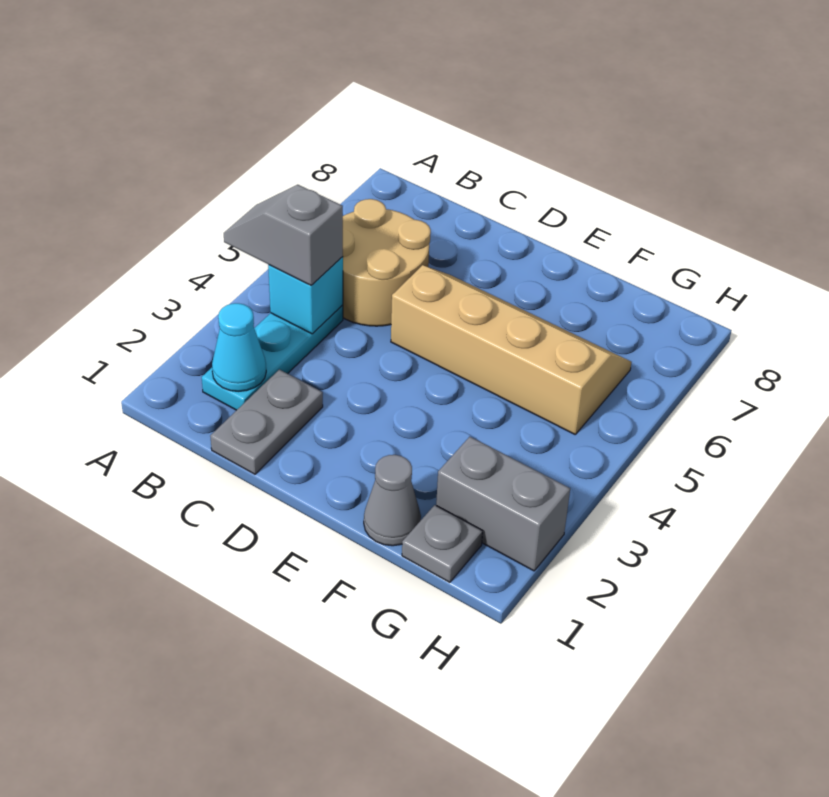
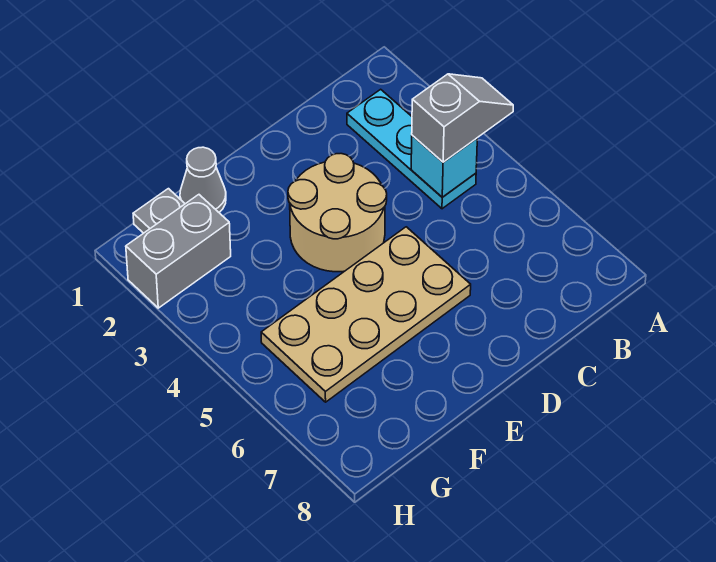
cyan cone B2 level 2 -> none
tan round brick B5:C6 level 1 -> tan round brick D3:E4 level 1
grey plate C1:C2 level 1 -> none
tan slope D5:G6 level 1 top 5 -> tan plate D5:G6 level 1

